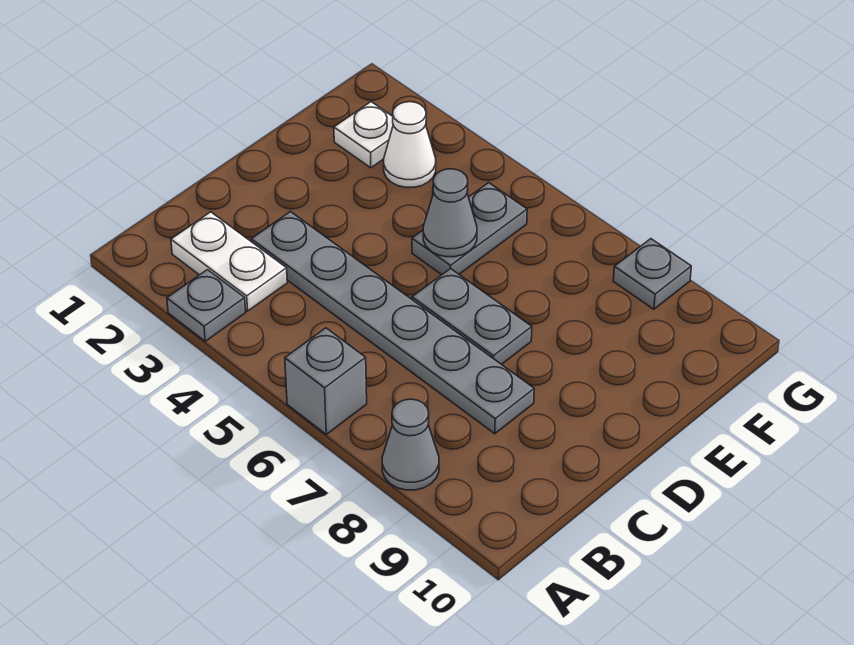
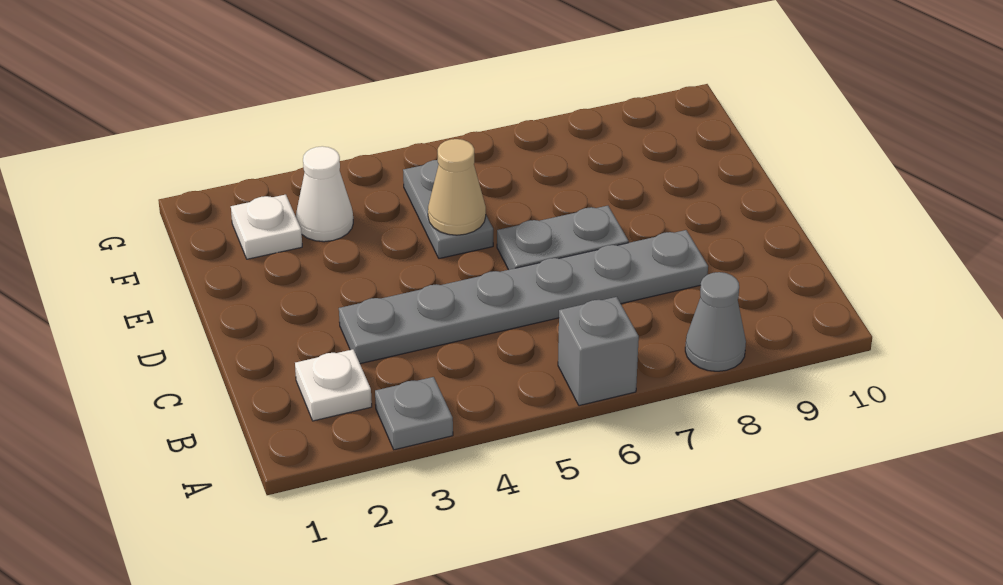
white plate B2:B3 level 1 -> white plate B2 level 1
grey cone E5 level 2 -> tan cone E5 level 2
grey plate G8 level 1 -> none

